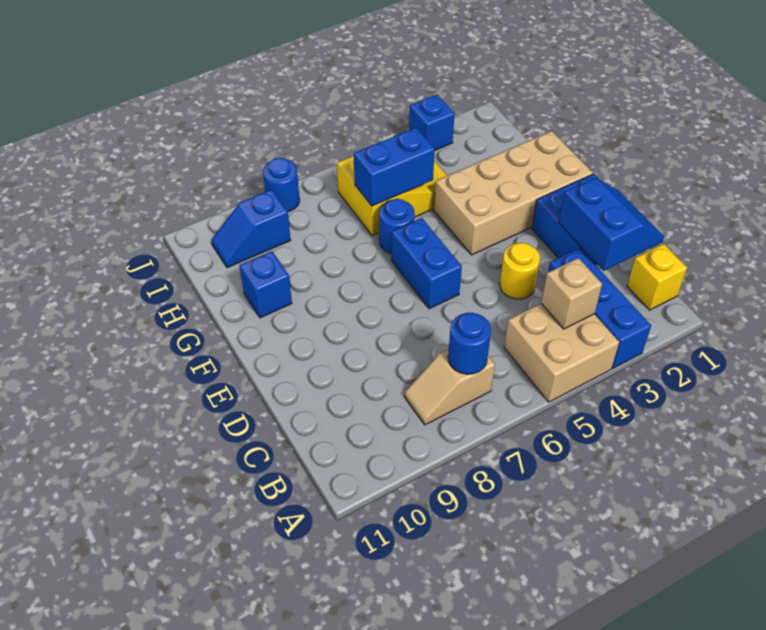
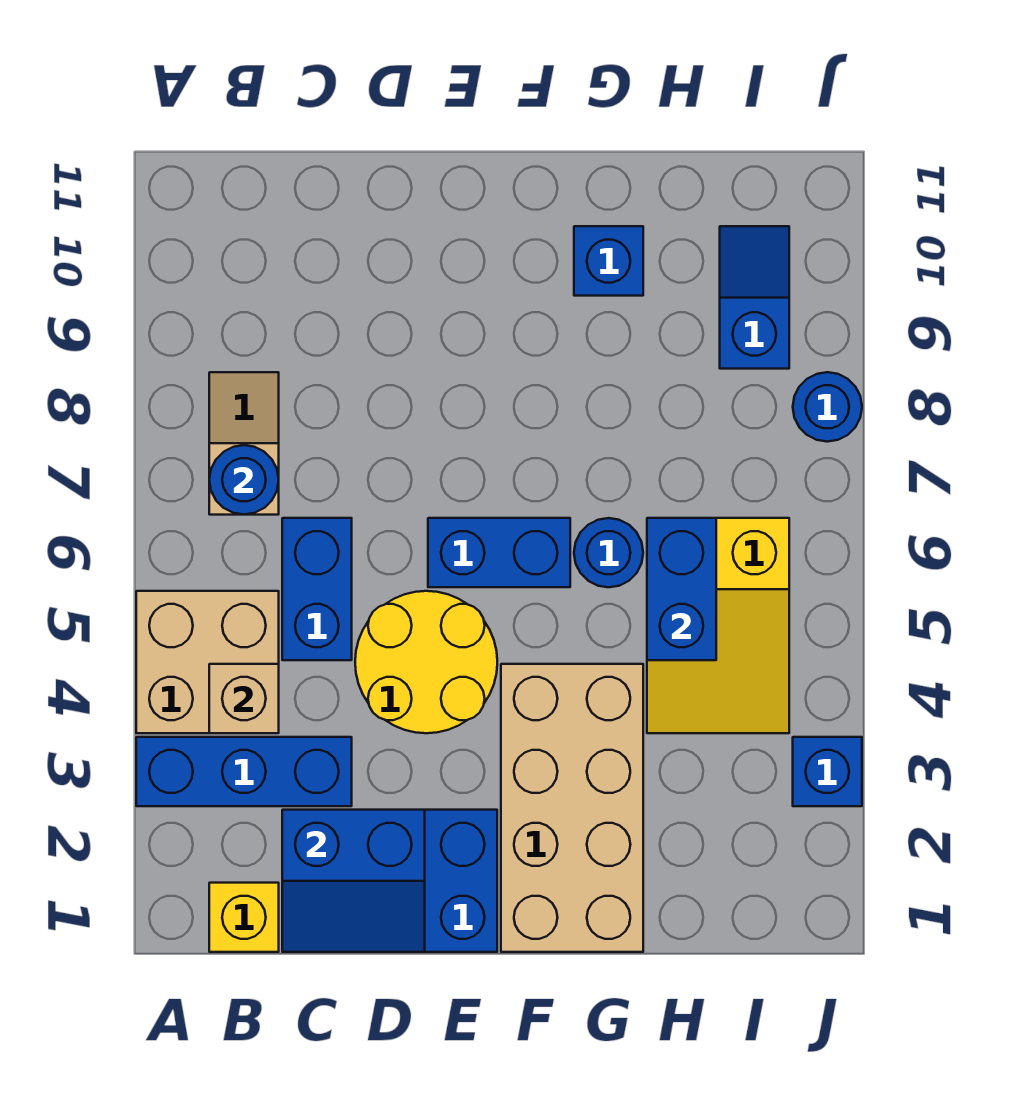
none -> blue brick C5:C6 level 1
yellow round brick D4 level 1 -> yellow round brick D4:E5 level 1

